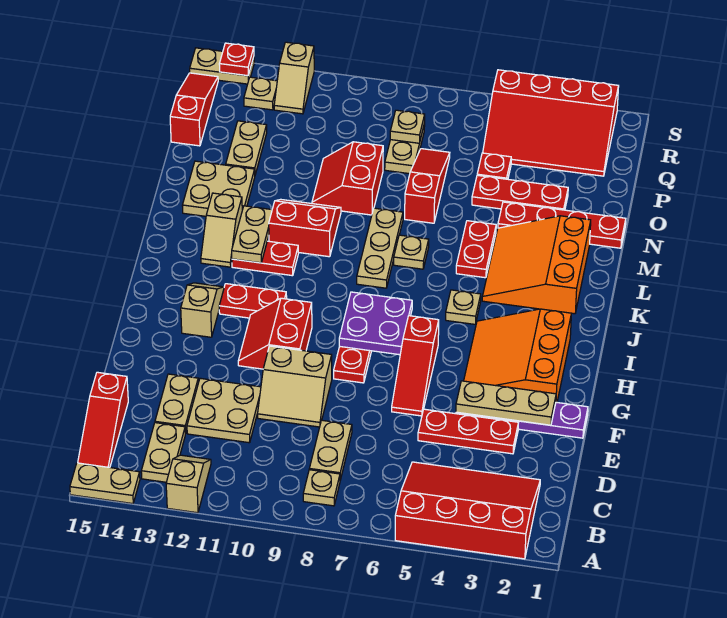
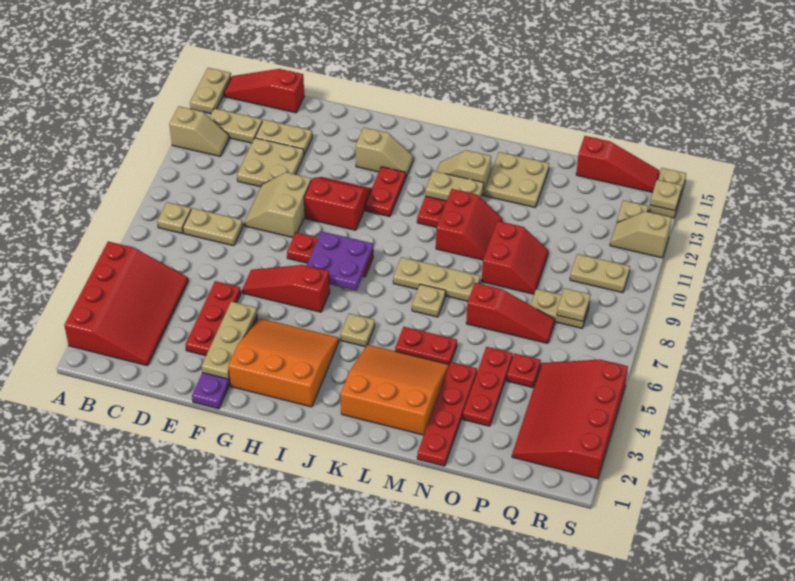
red slope N9:O10 level 1 top 9 -> red slope N9:O10 level 1 top N
tan plate O13:P13 level 1 -> tan plate Q10:R10 level 1
red plate S14 level 2 -> tan plate S14 level 2

